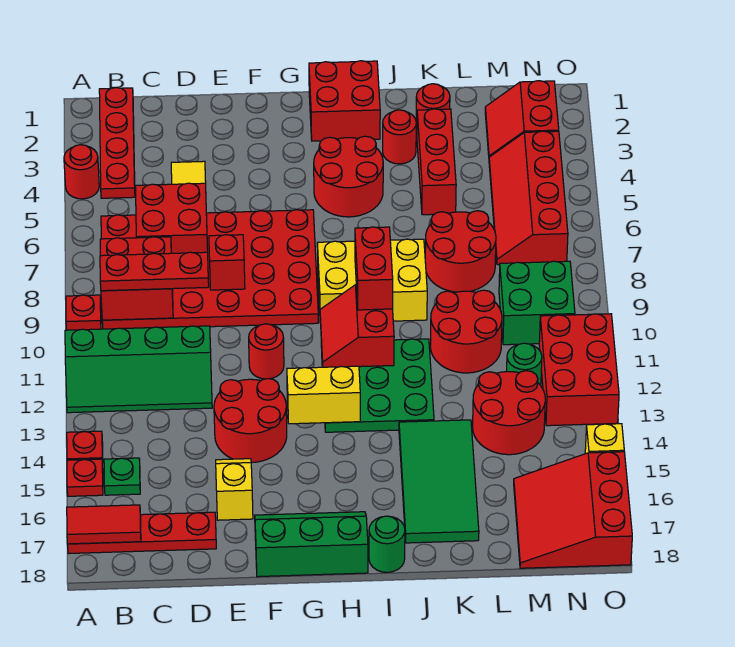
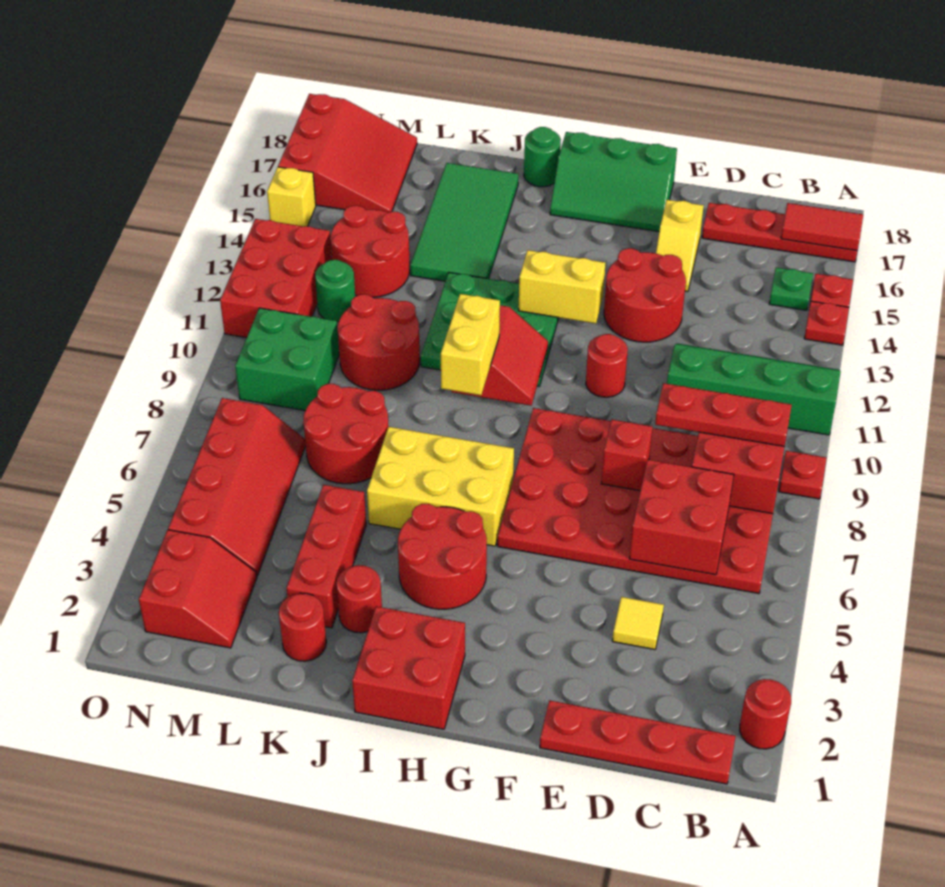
red round brick A4 level 1 -> red round brick A2 level 1
red plate B1:B4 level 1 -> red plate B1:E1 level 1
yellow brick H8:J9 level 1 -> yellow brick H6:J7 level 1
red brick I9:I10 level 3 -> yellow brick I9:I10 level 3

